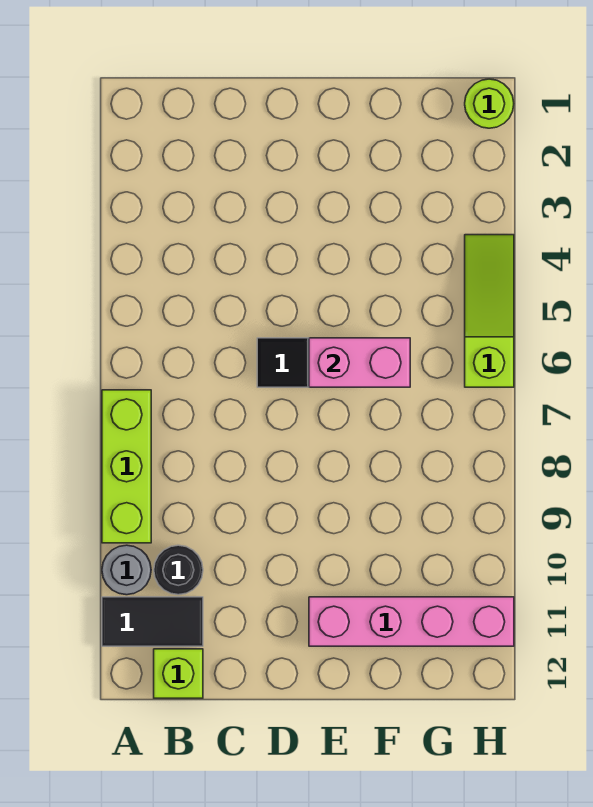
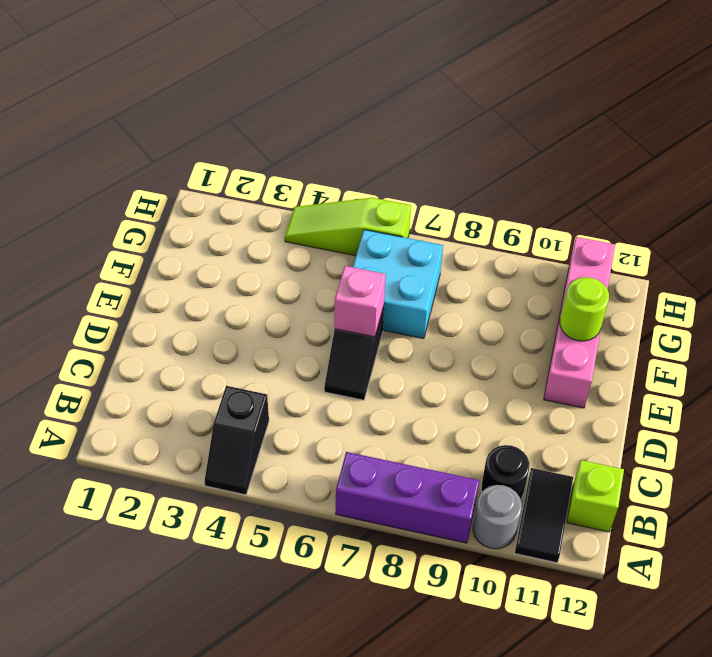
none -> black slope A4:B4 level 1 top B
lime brick A7:A9 level 1 -> purple brick A7:A9 level 1
pink brick E6:F6 level 2 -> pink brick E6 level 2
none -> cyan brick F6:G7 level 1
lime round brick H1 level 1 -> lime round brick F11 level 2

